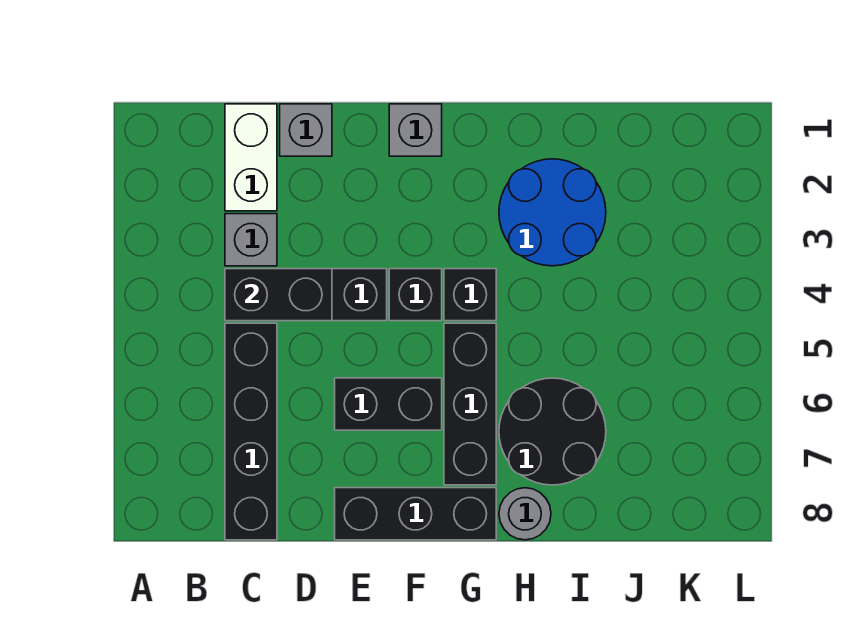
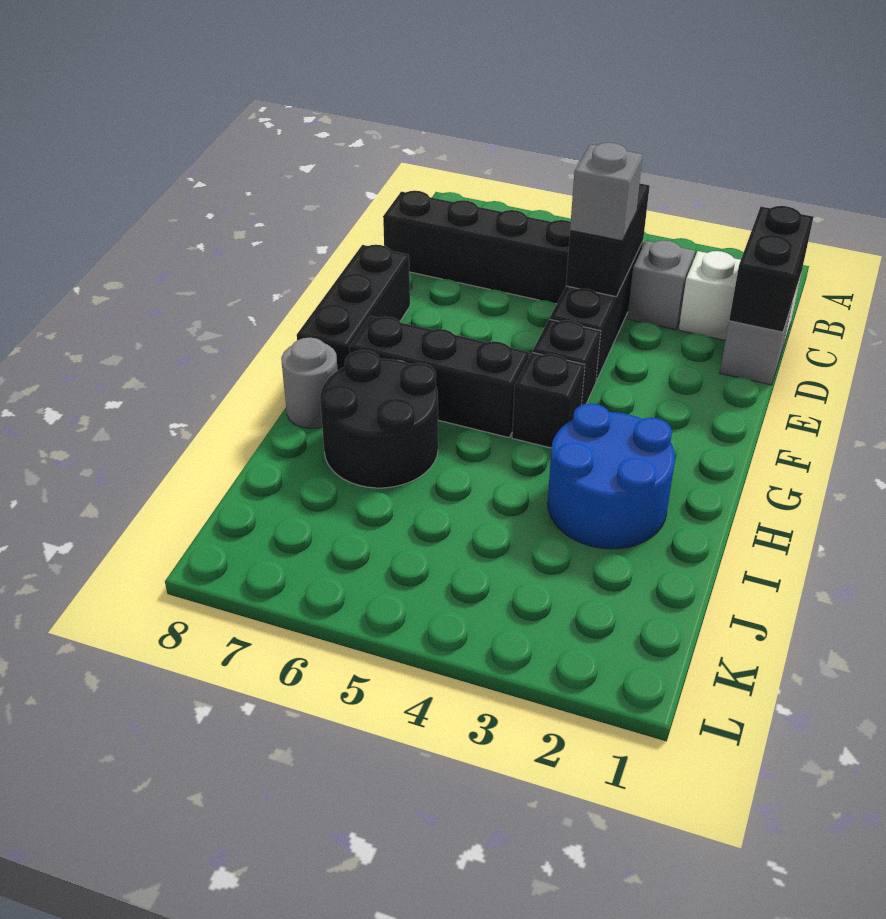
black brick E6:F6 level 1 -> black brick C1:D1 level 2
grey brick F1 level 1 -> grey brick D4 level 3

